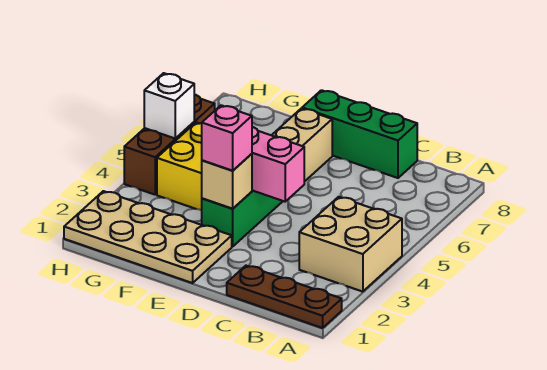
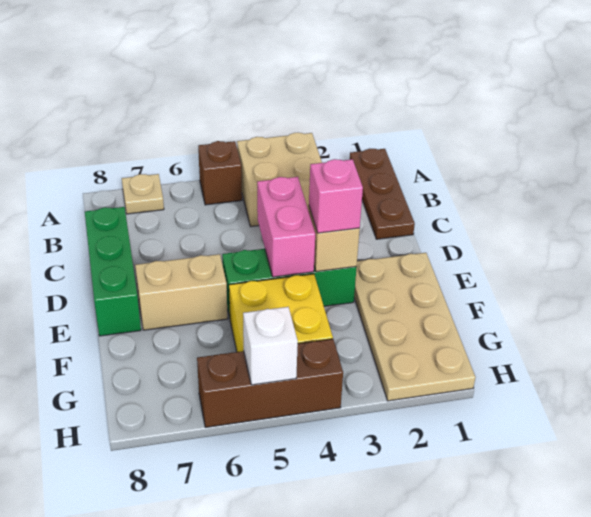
none -> brown brick A5 level 1
none -> tan plate A7 level 1

